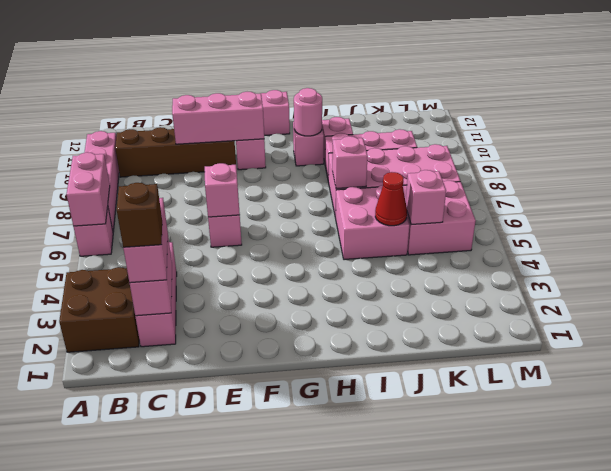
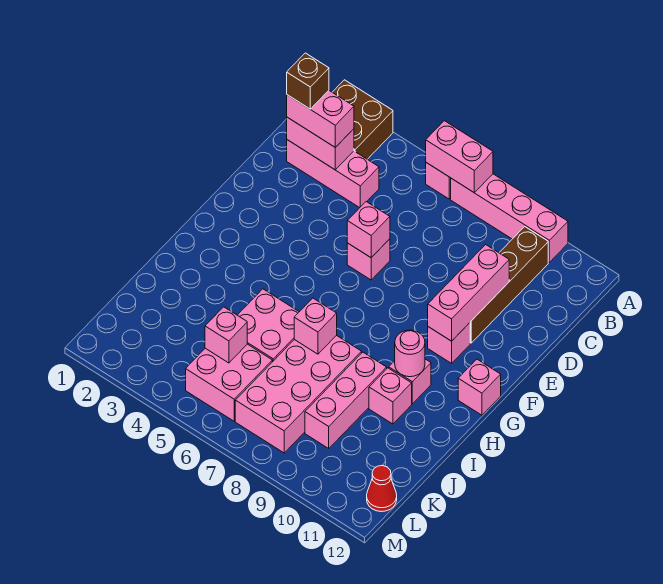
red cone J5 level 2 -> red cone L12 level 1

